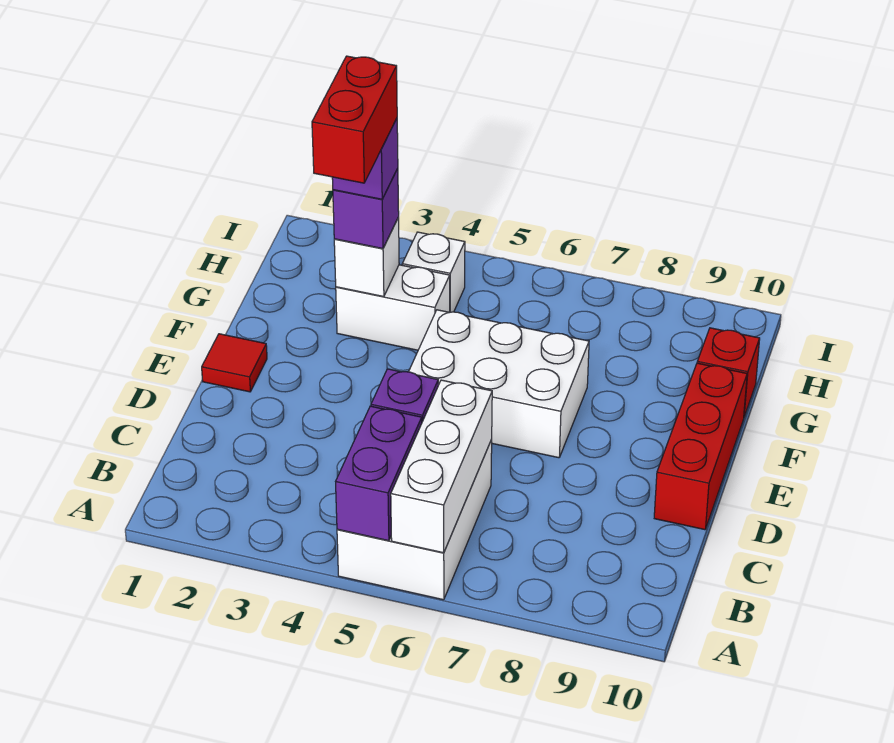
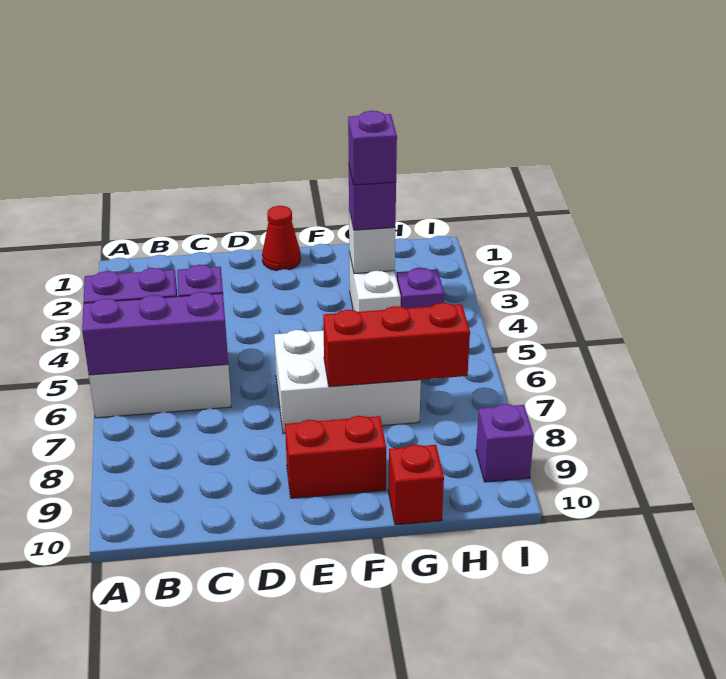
white brick A6:C6 level 2 -> purple brick A6:C6 level 2
red brick D10:F10 level 1 -> red brick F7:H7 level 2
red tile E1 level 1 -> red cone E1 level 1
white brick E5:F7 level 1 -> white brick E6:G7 level 1
red brick F3:G3 level 5 -> red brick E9:F9 level 1
white brick H4 level 1 -> purple brick H4 level 1
none -> purple brick I9 level 1

